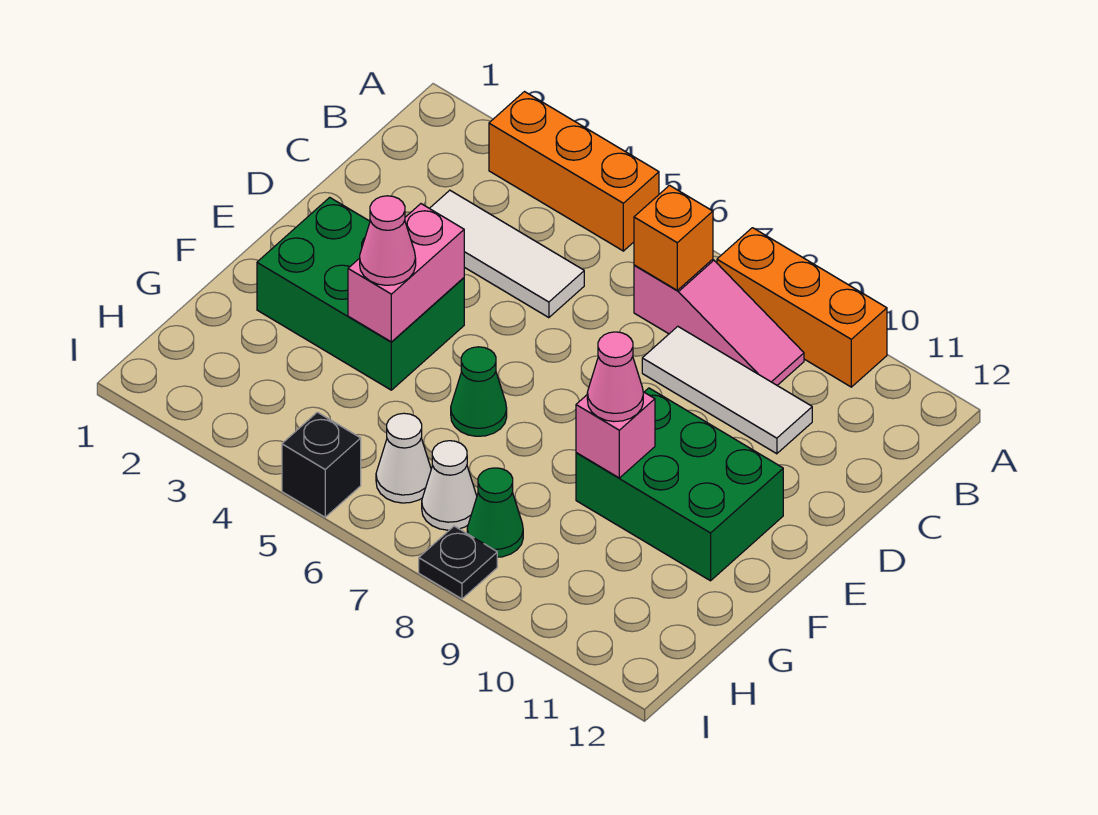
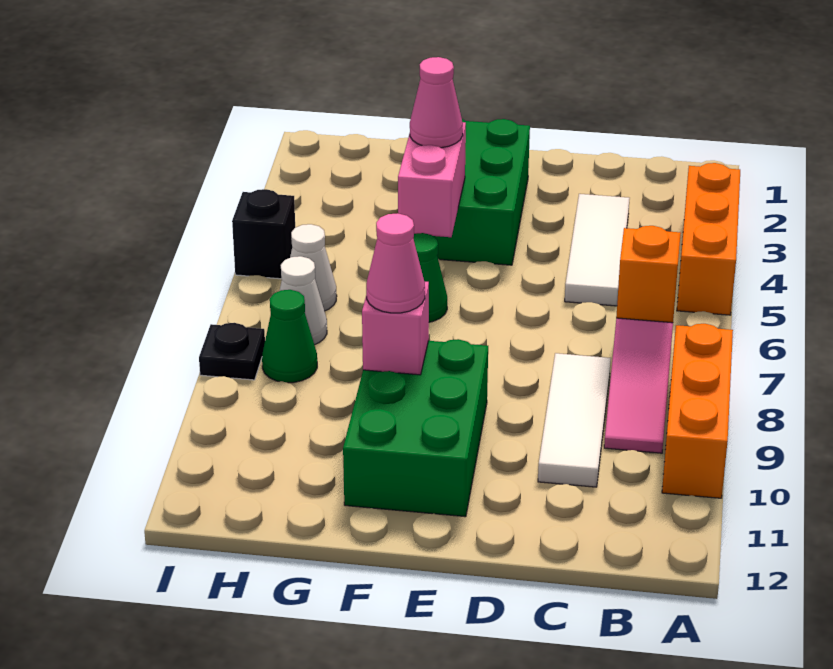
pink brick E4:F4 level 2 -> pink brick F4:F5 level 2

